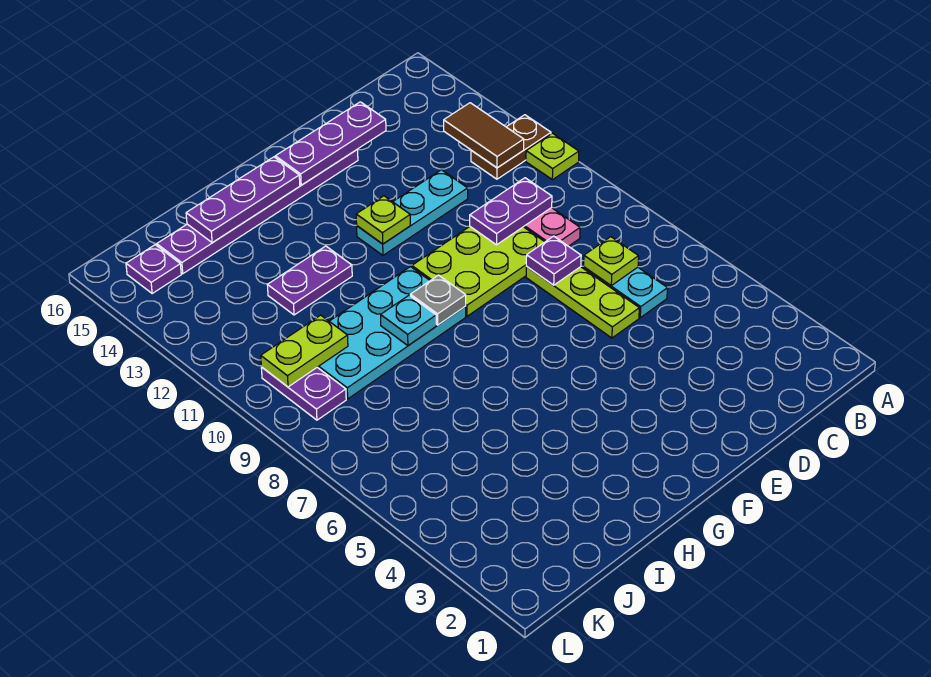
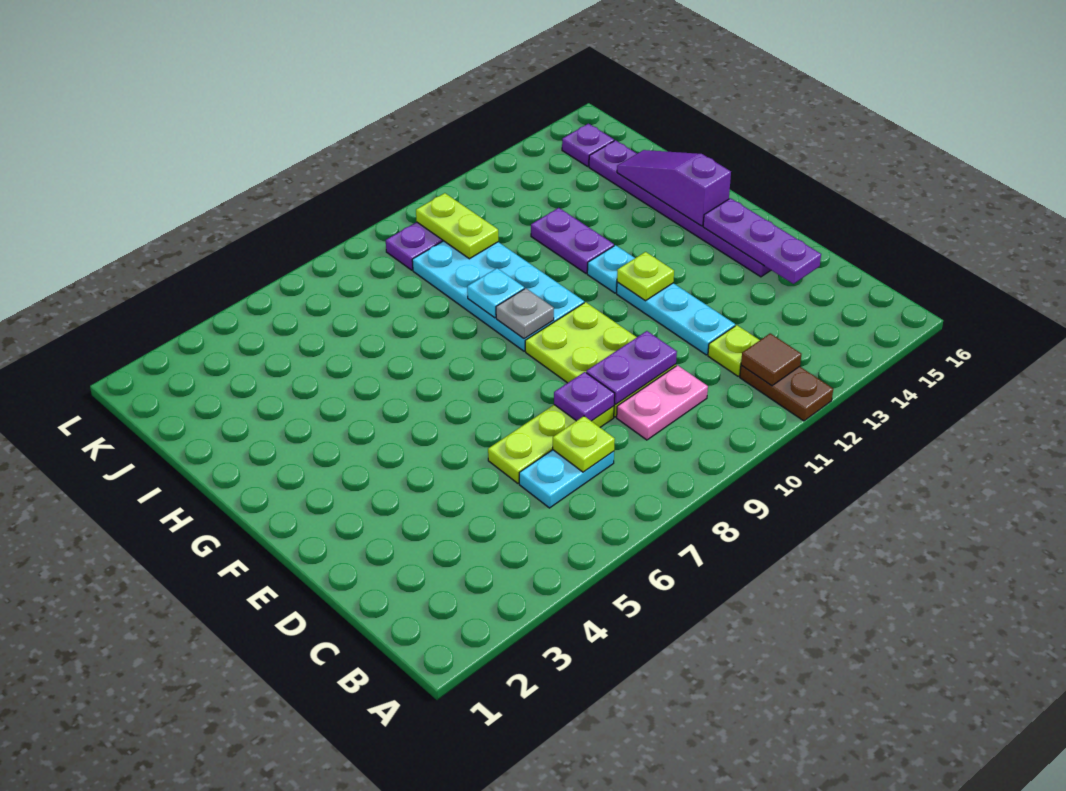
lime plate A11 level 1 -> lime plate C12 level 1
brown tile B12:B13 level 2 -> brown tile B12 level 2
purple plate C10:D10 level 2 -> purple plate D9:D10 level 2
none -> cyan plate G12 level 1
purple plate G15:I15 level 2 -> purple slope G15:I15 level 2 top G

